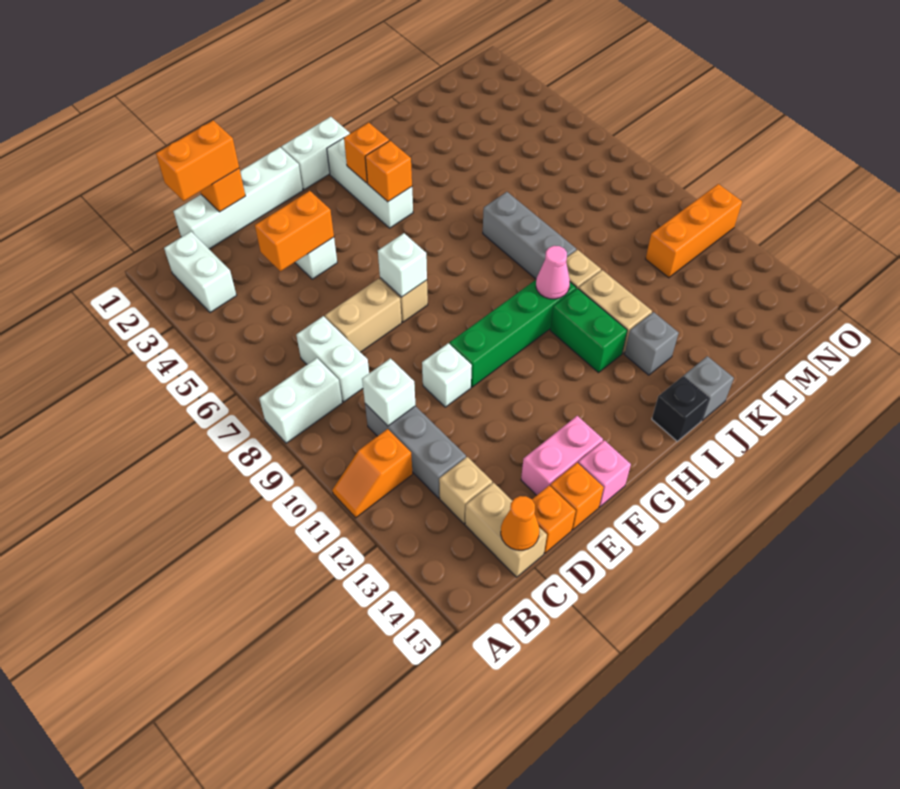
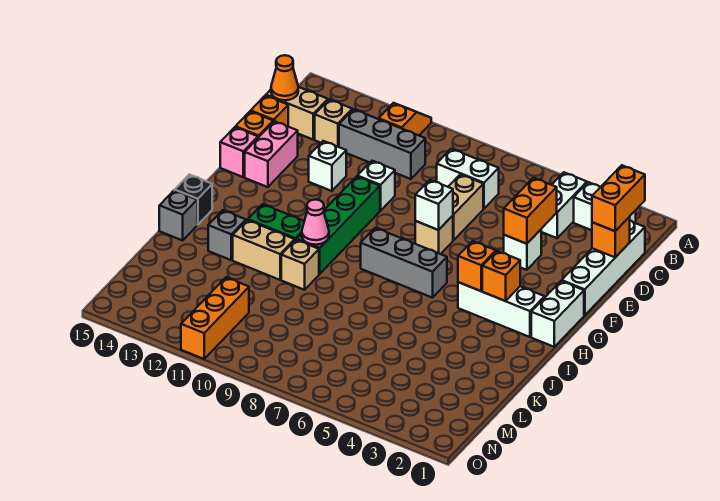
white brick A8:B8 level 1 -> white brick B4:C4 level 1
white brick C10 level 2 -> white brick E12 level 1
grey brick J7:J9 level 1 -> grey brick H6:H8 level 1

